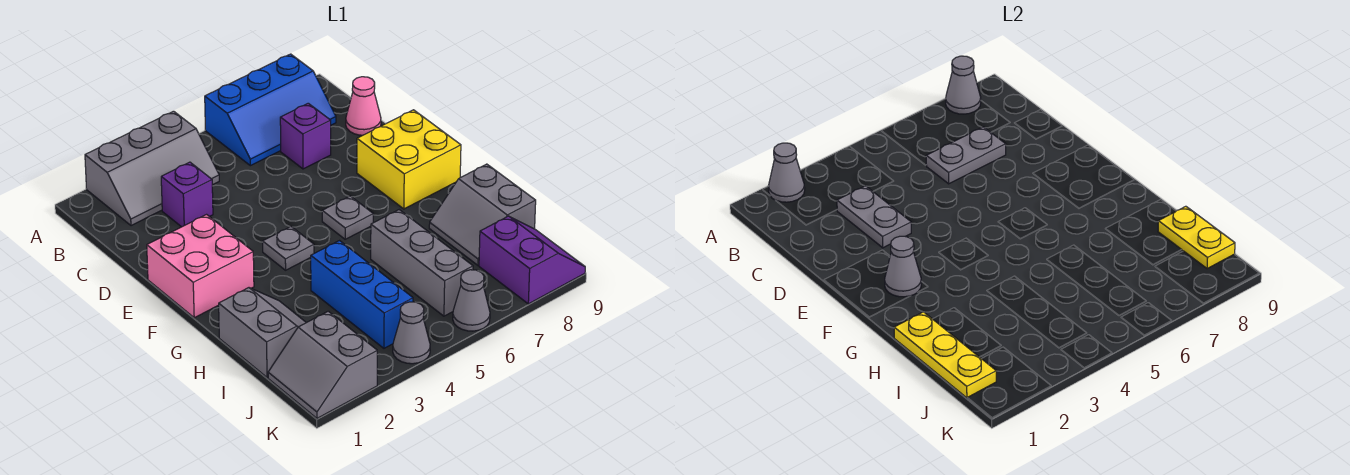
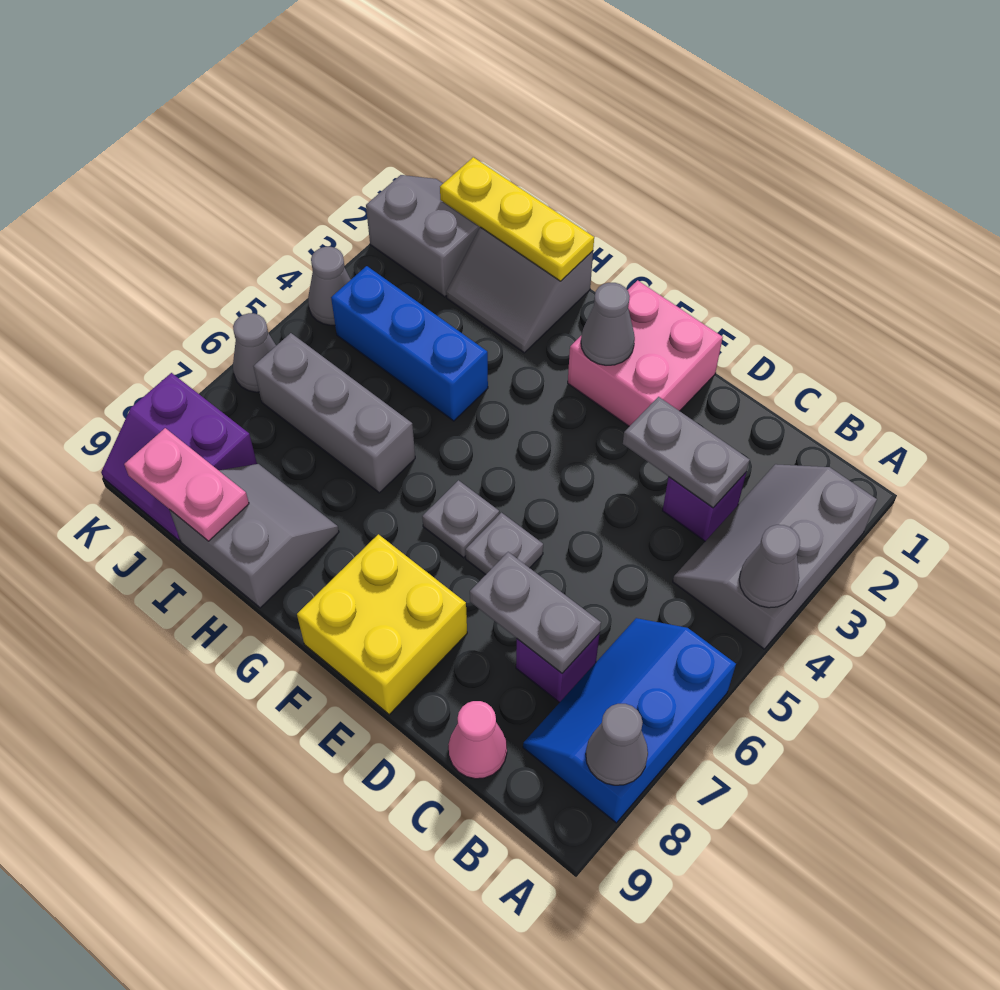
grey cone A2 level 2 -> grey cone A4 level 2
grey plate C6:C7 level 2 -> grey plate C7:D7 level 2
grey plate F4 level 1 -> grey plate E6 level 1
yellow plate I9:J9 level 2 -> pink plate I9:J9 level 2

